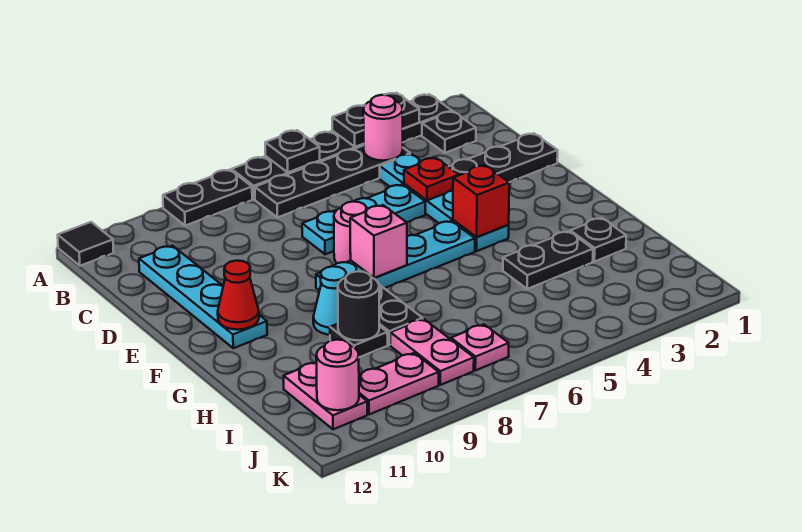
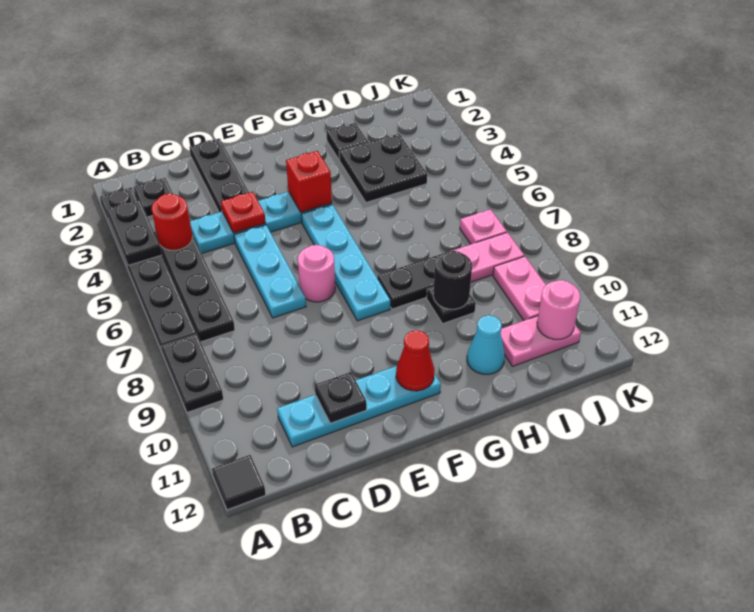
black plate A6 level 2 -> black plate D11 level 2
pink round brick B4 level 2 -> red round brick B4 level 2
pink brick F7 level 2 -> none
cyan cone G9 level 1 -> cyan cone H11 level 1
black plate H3:H4 level 1 -> black plate H3:I4 level 1

